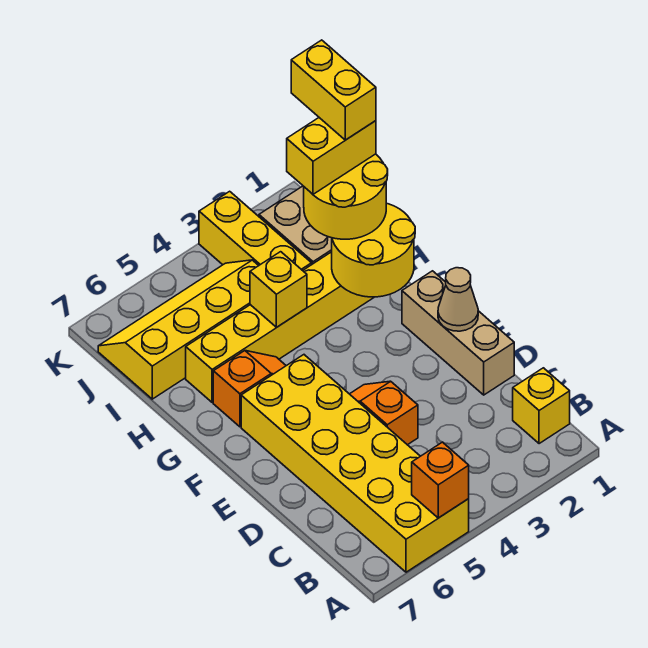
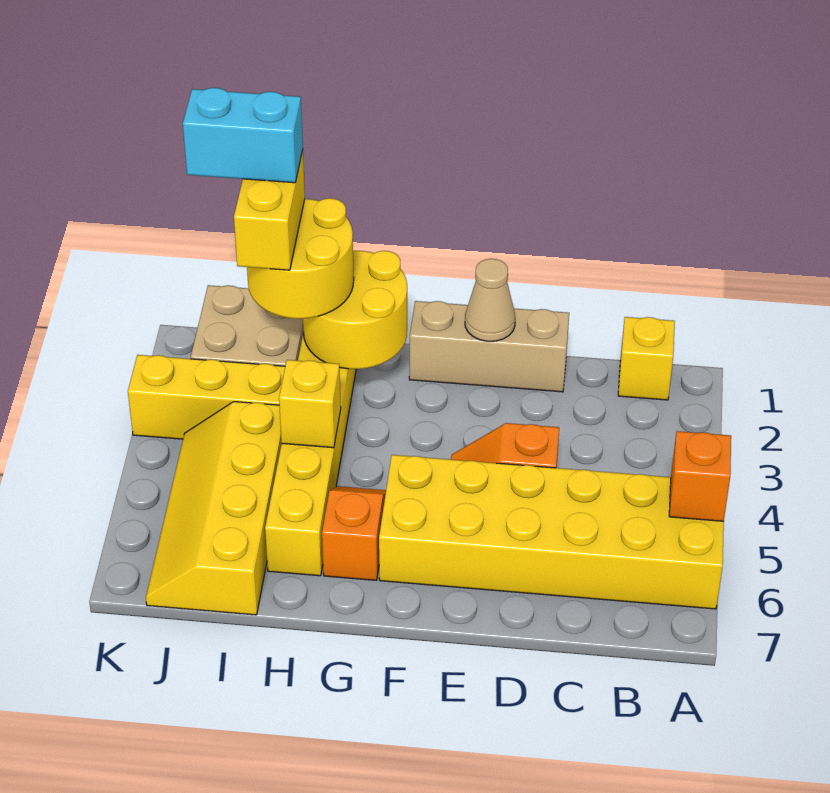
yellow brick I1:J1 level 5 -> cyan brick I1:J1 level 5

